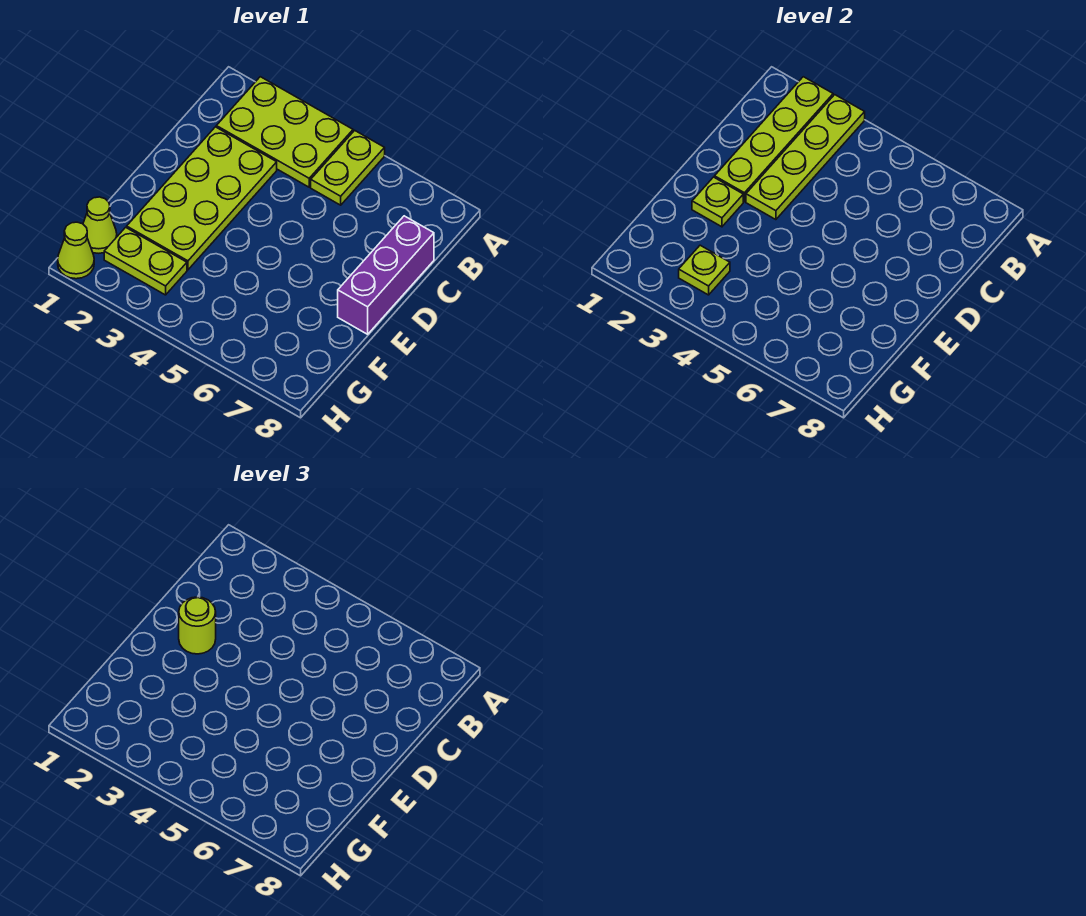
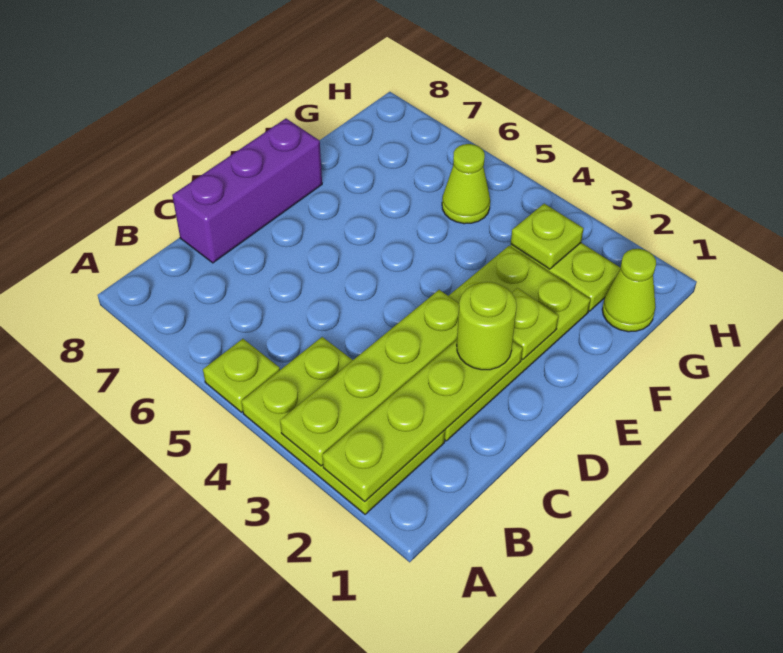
lime plate A5:B5 level 1 -> lime plate A5 level 1
lime cone H1 level 1 -> lime cone G5 level 1

